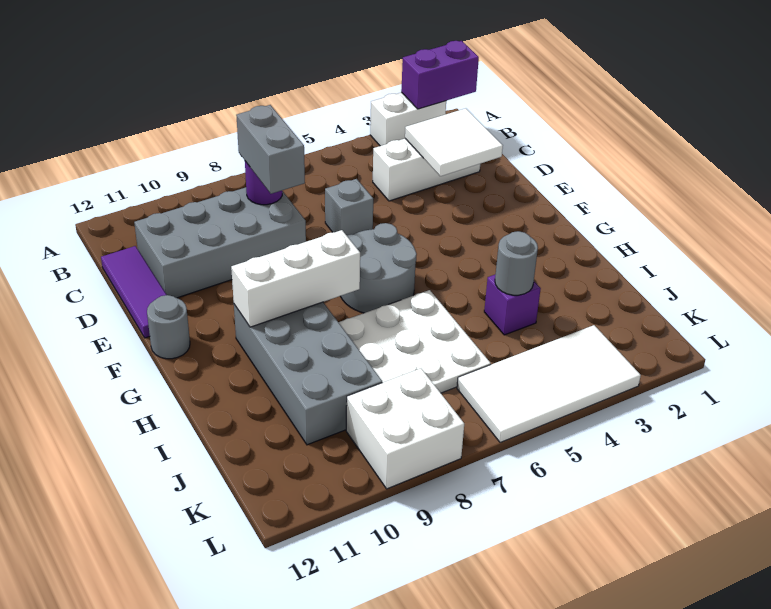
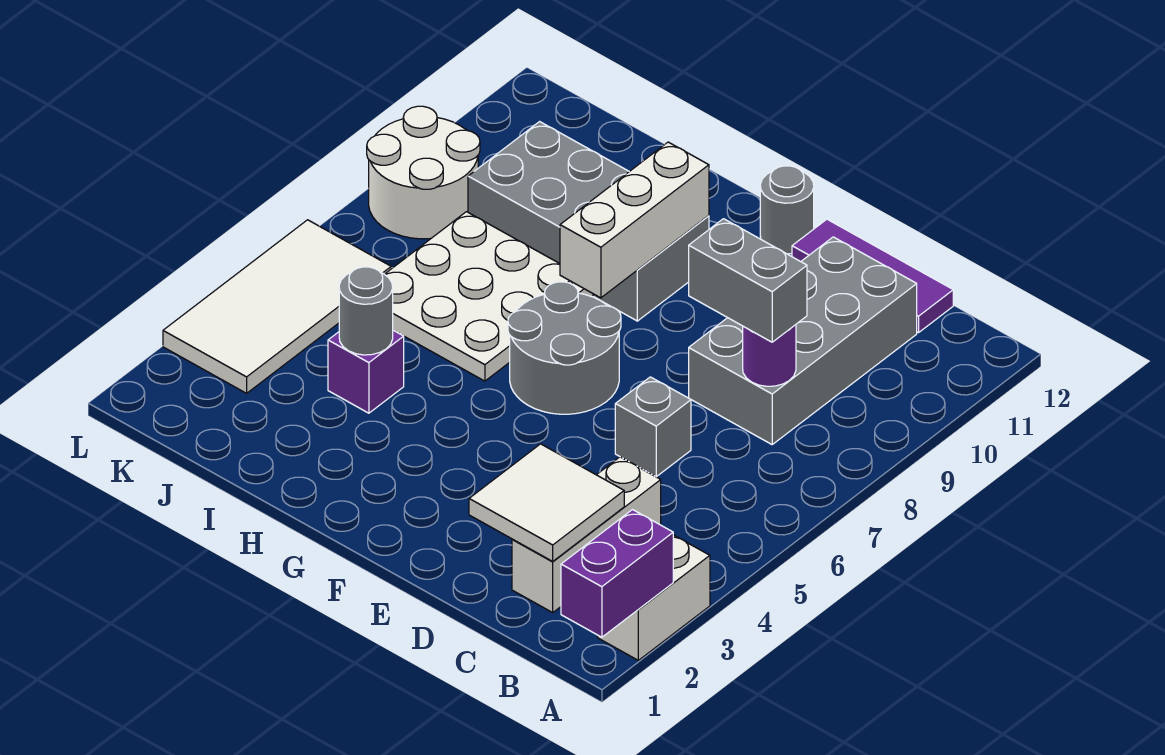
white brick K8:L9 level 1 -> white round brick K8:L9 level 1

